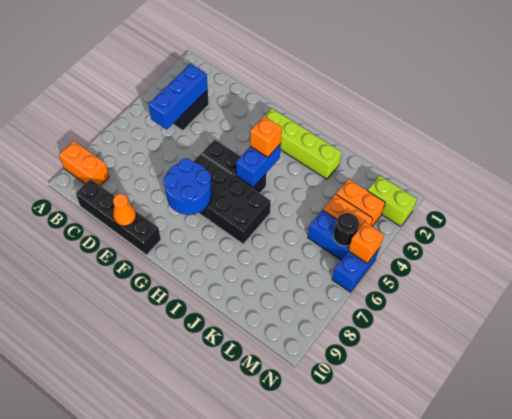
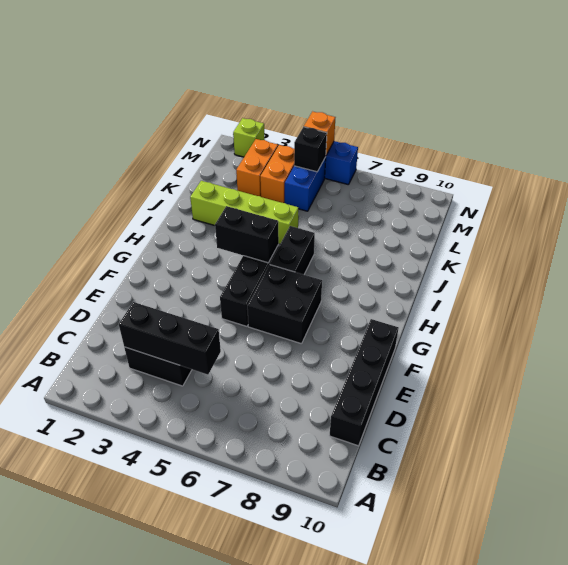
orange brick A9:B9 level 1 -> none
blue brick C3:C5 level 2 -> black brick C3:C5 level 2
orange cone E10 level 2 -> none
blue round brick F7:G8 level 2 -> none
lime brick G2:J2 level 1 -> lime brick J2:J5 level 1
blue brick H4:H5 level 2 -> black brick H4:H5 level 2
orange brick H4 level 3 -> none
black brick H6:I7 level 1 -> black brick H6:I6 level 1
lime brick M2:N2 level 1 -> lime brick N2 level 1
black round brick M5 level 2 -> black brick M5 level 2

